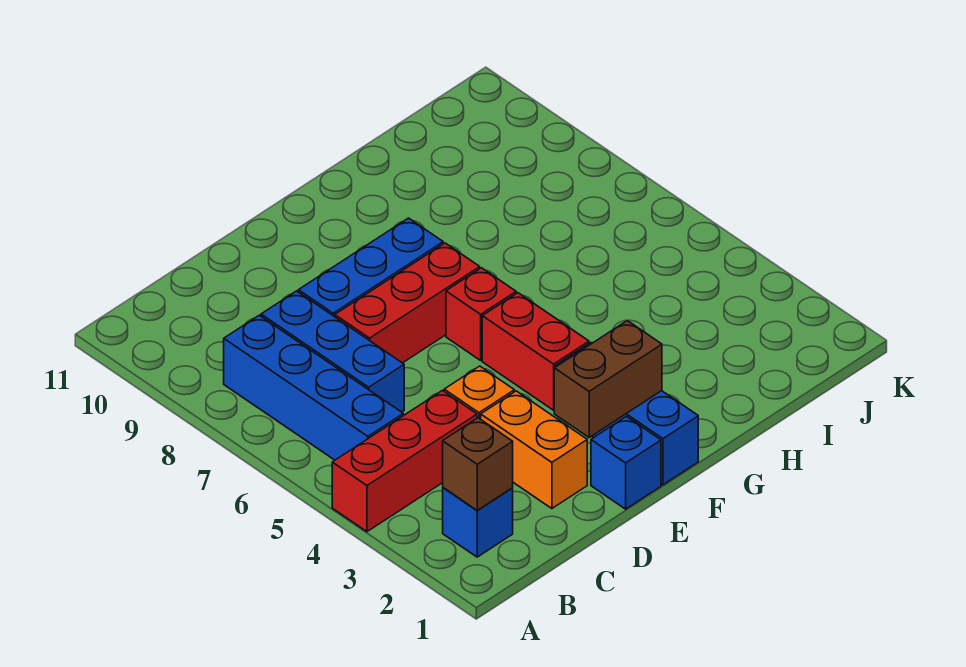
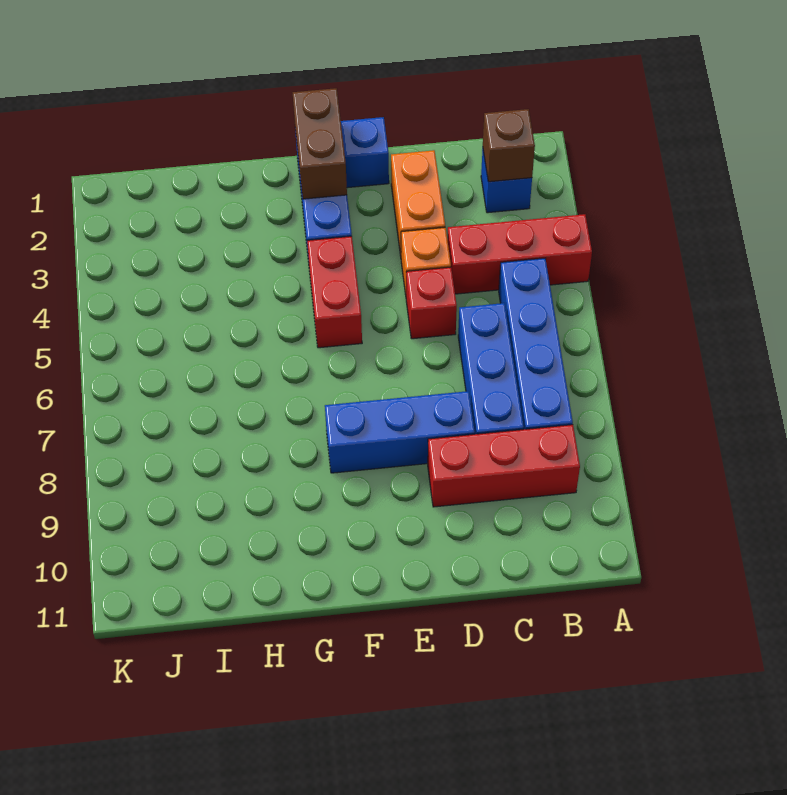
red brick D7:F7 level 1 -> red brick B9:D9 level 1
brown brick E2:F2 level 2 -> brown brick F1:F2 level 2
red brick F6 level 1 -> red brick D5 level 1

